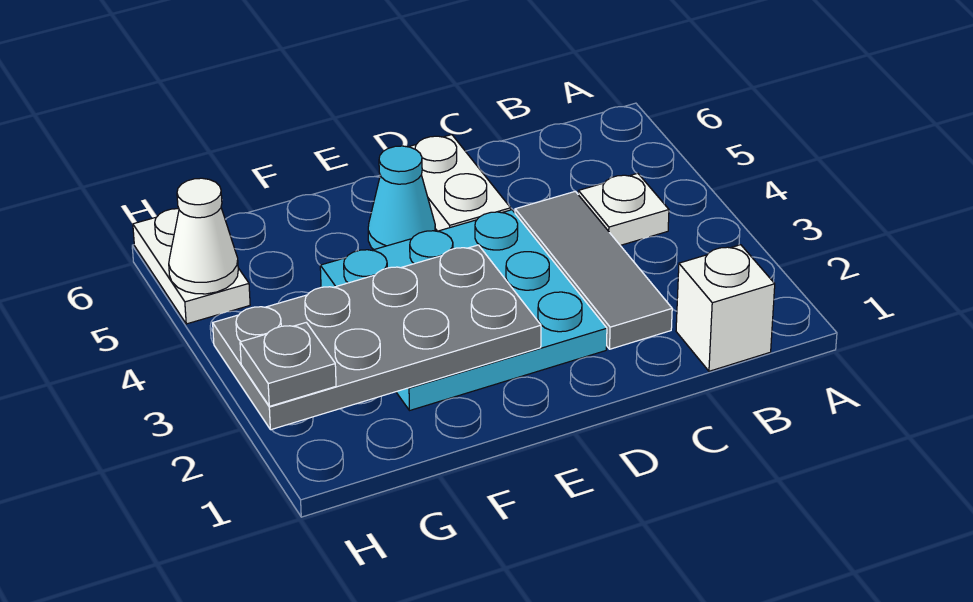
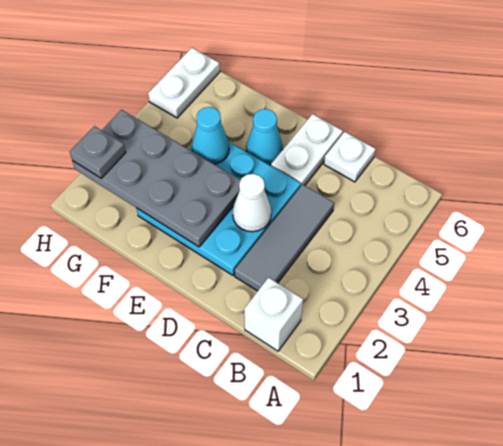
white plate B4 level 1 -> white plate C6 level 1
none -> cyan cone F4 level 2
white cone H5 level 2 -> white cone D3 level 2

